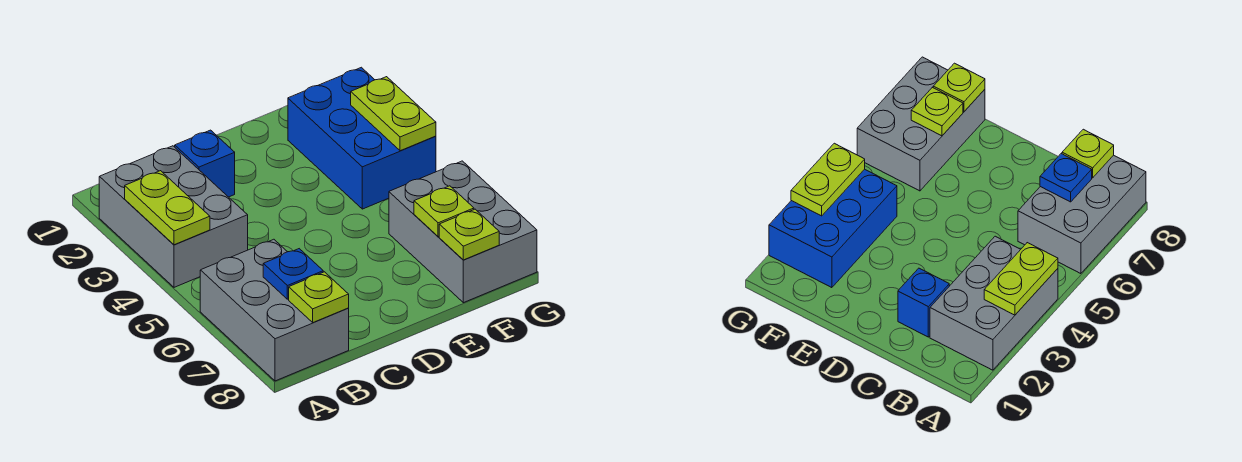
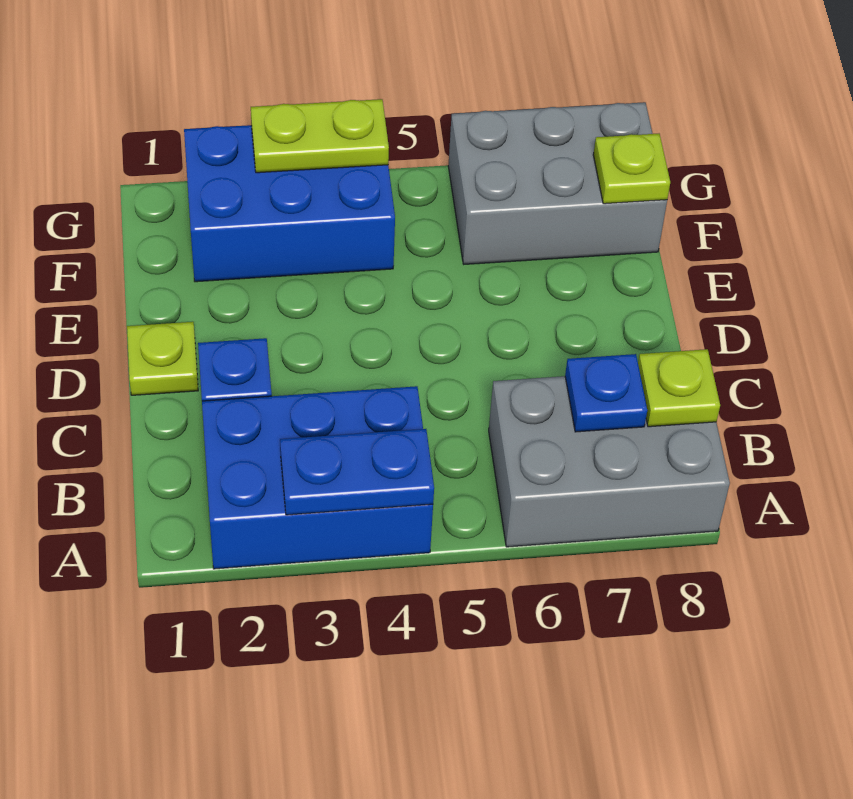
grey brick A2:B4 level 1 -> blue brick A2:B4 level 1
lime plate A3:A4 level 2 -> blue plate A3:A4 level 2
lime plate F7 level 2 -> lime plate D1 level 1

